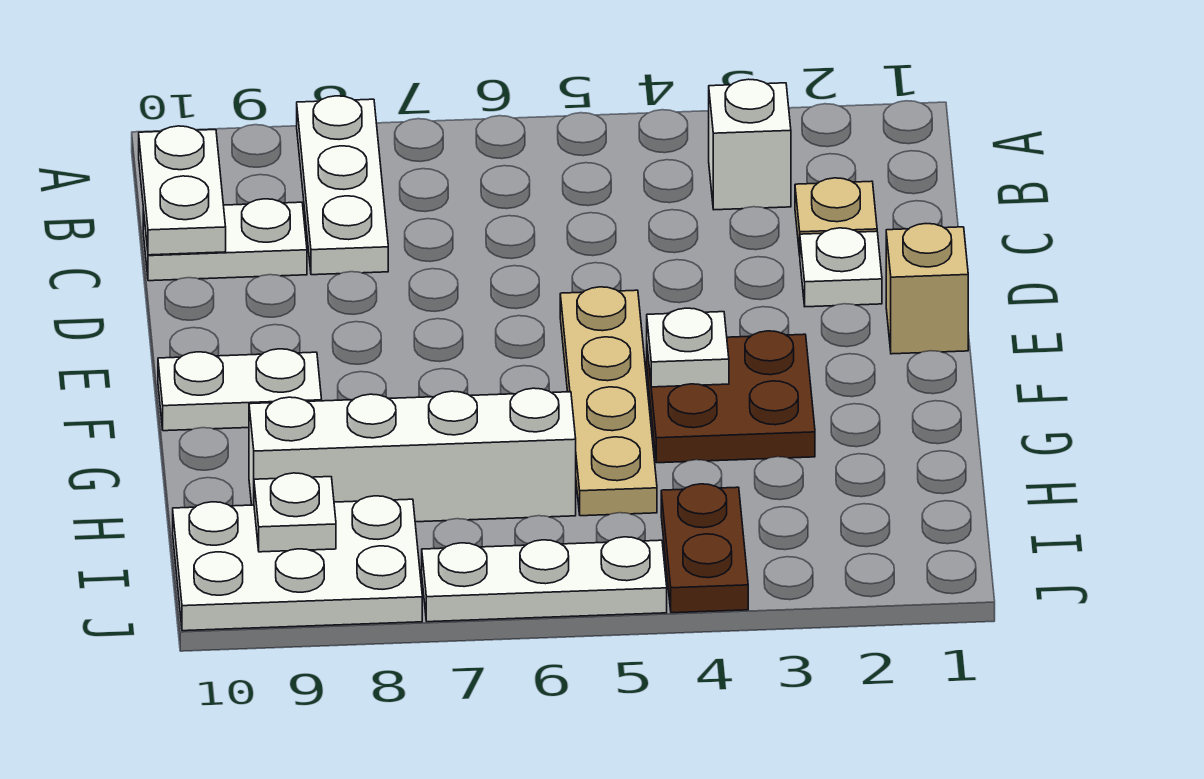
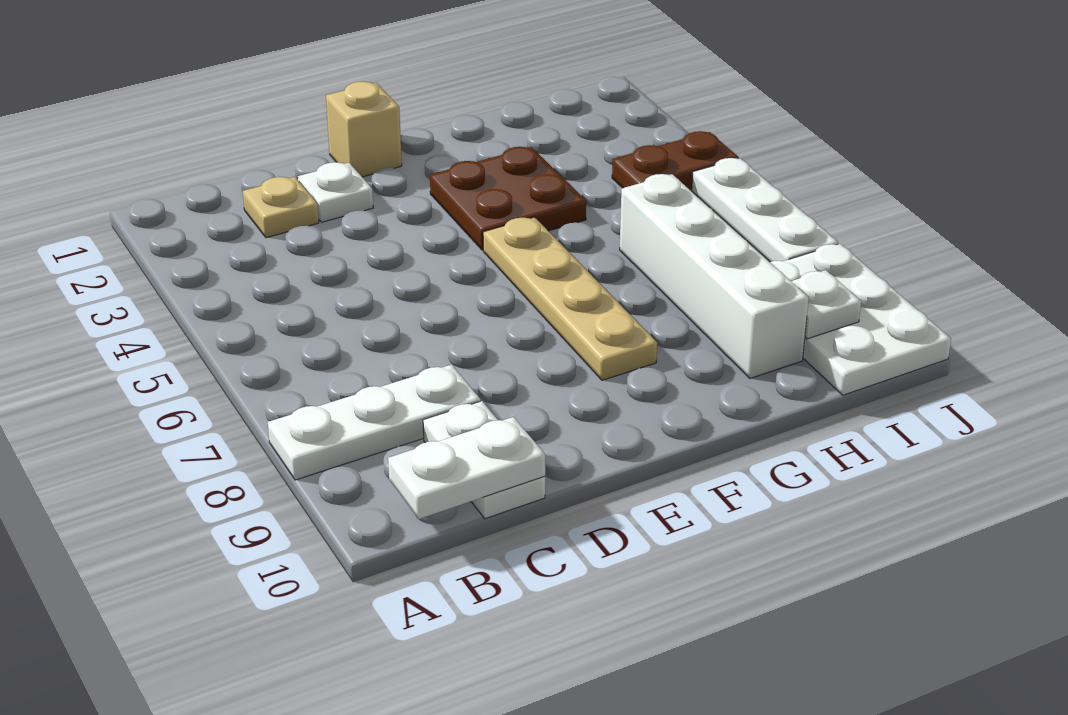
white brick B3 level 1 -> none
tan plate E5:H5 level 1 -> tan plate F5:F8 level 1
white plate F4 level 2 -> none
white plate F9:F10 level 1 -> none

